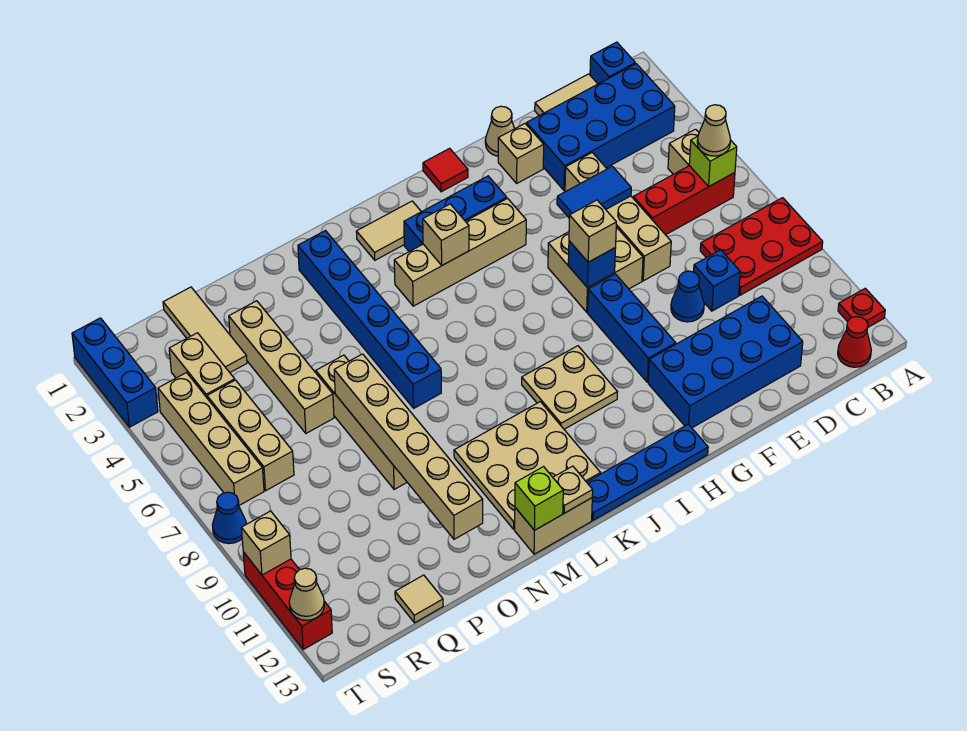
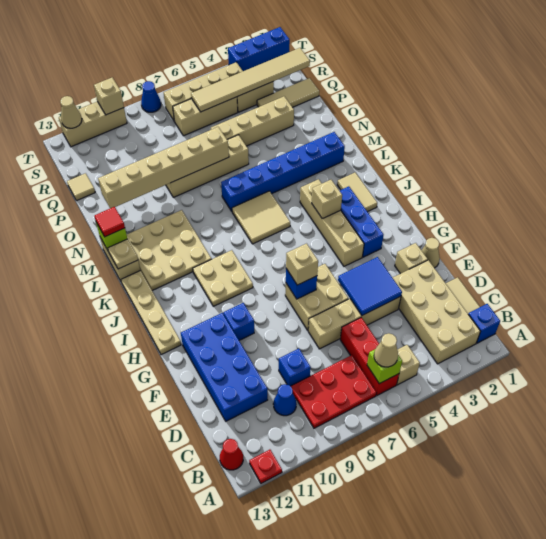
red plate A8:C9 level 1 -> red plate B7:C9 level 1
blue brick B2:E3 level 1 -> tan brick B2:E3 level 1
blue tile E5:F5 level 2 -> blue tile E4:F5 level 2
blue cone E9 level 1 -> blue cone C10 level 1
blue brick G8:G10 level 1 -> blue brick G10 level 1
red tile H1 level 1 -> red tile M13 level 3
blue plate H13:K13 level 1 -> tan plate H13:K13 level 1
none -> tan tile K6:L7 level 1
none -> tan tile R1:R6 level 2
red brick T10:T12 level 1 -> tan brick T10:T12 level 1

